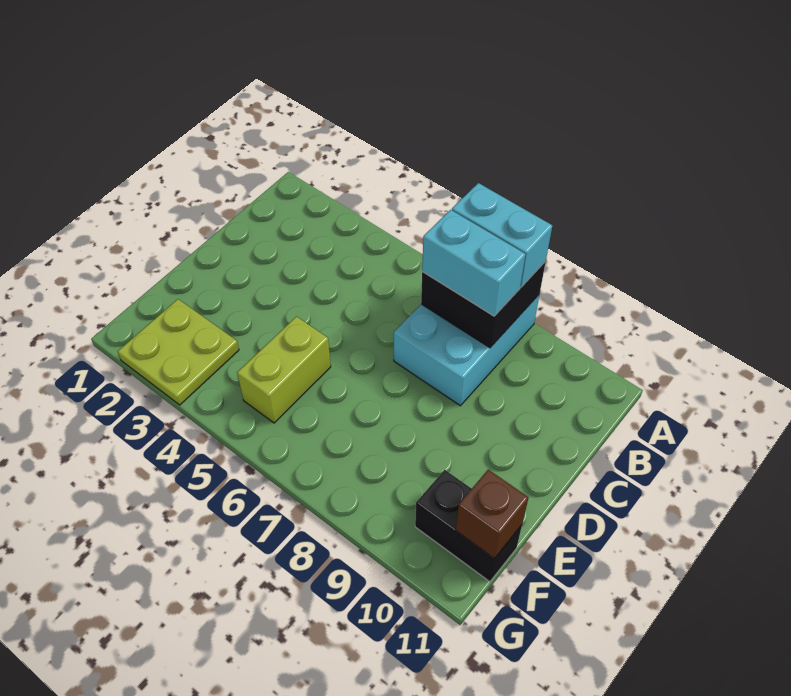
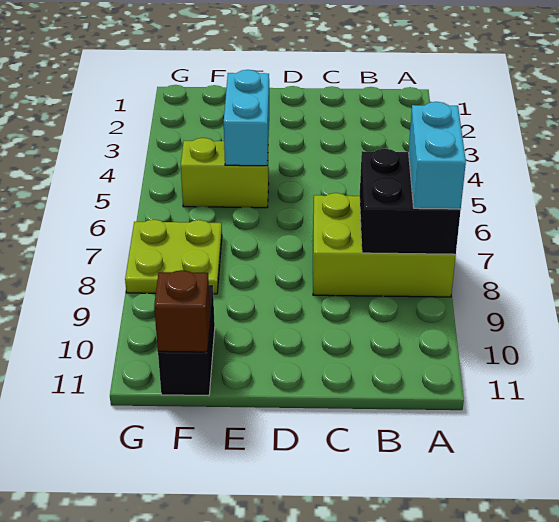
cyan brick A7:C8 level 1 -> lime brick A7:C8 level 1
cyan brick B7:B8 level 3 -> cyan brick E4:E5 level 2
lime plate F2:G3 level 1 -> lime plate F7:G8 level 1

